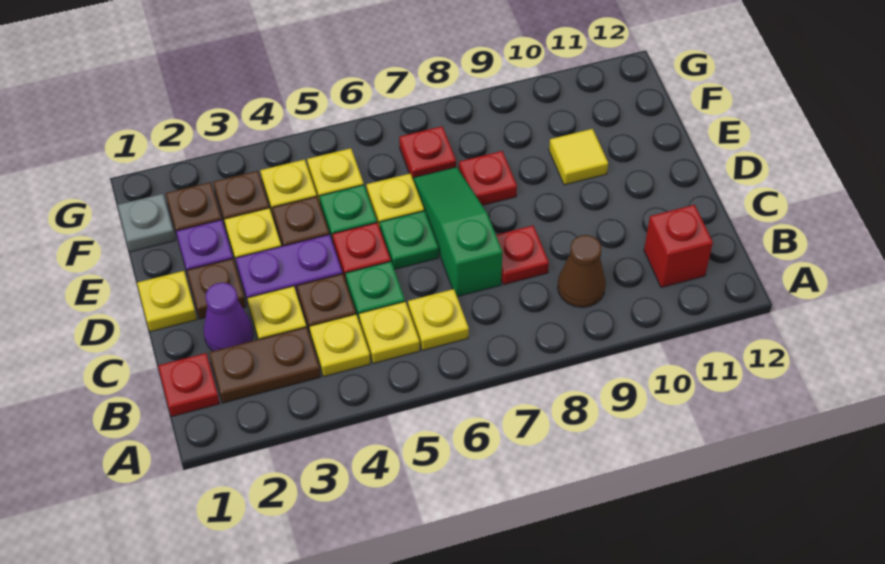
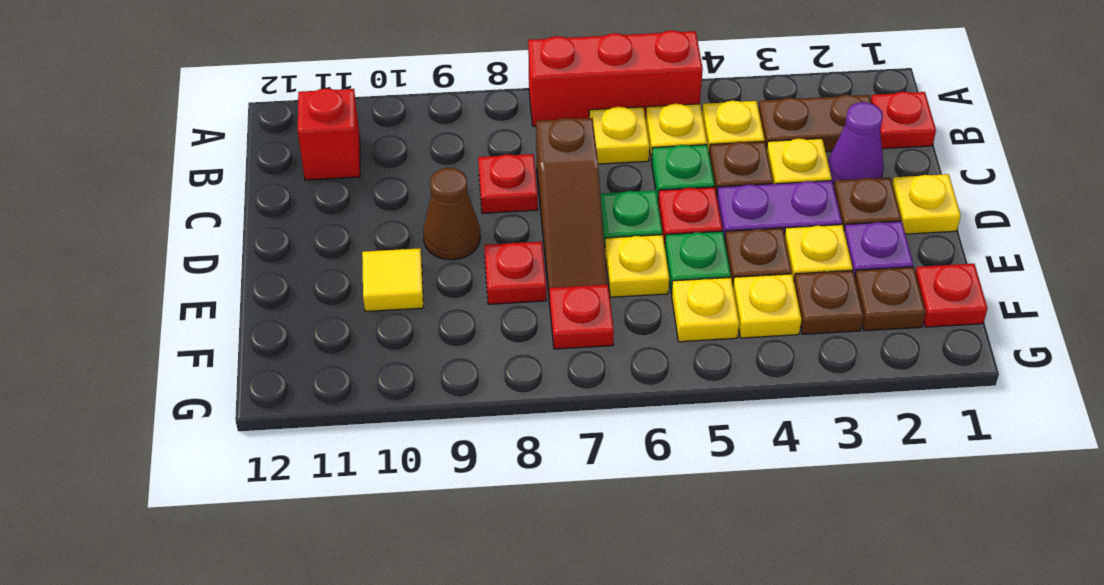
none -> red brick A5:A7 level 1
brown cone B9 level 1 -> brown cone D9 level 1
green slope C7:E7 level 1 top C -> brown slope C7:E7 level 1 top C
grey plate F1 level 1 -> red plate F1 level 1

